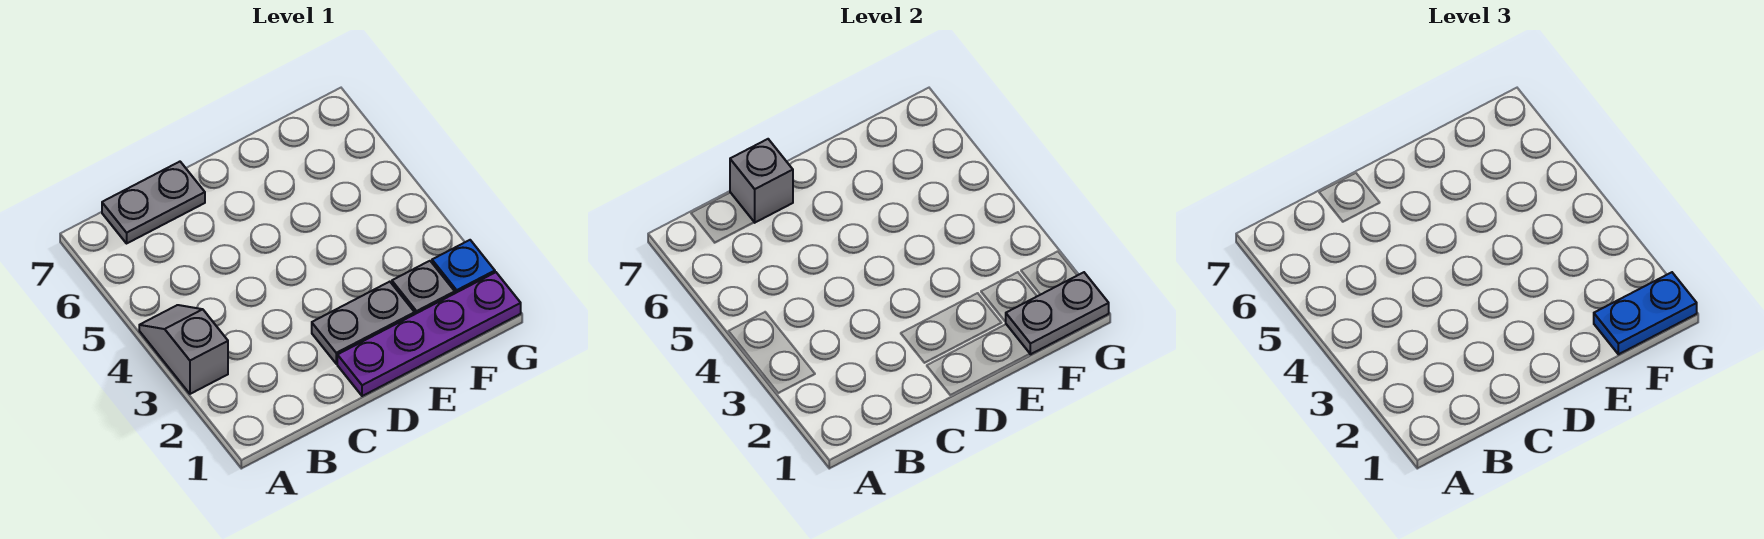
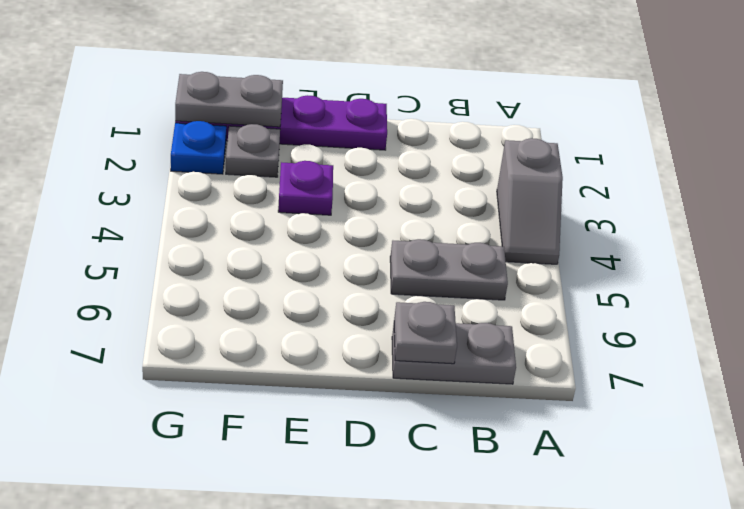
grey brick C7 level 2 -> grey plate C7 level 2
grey plate D2:E2 level 1 -> grey plate B5:C5 level 1
none -> purple plate E3 level 1
blue plate F1:G1 level 3 -> none

